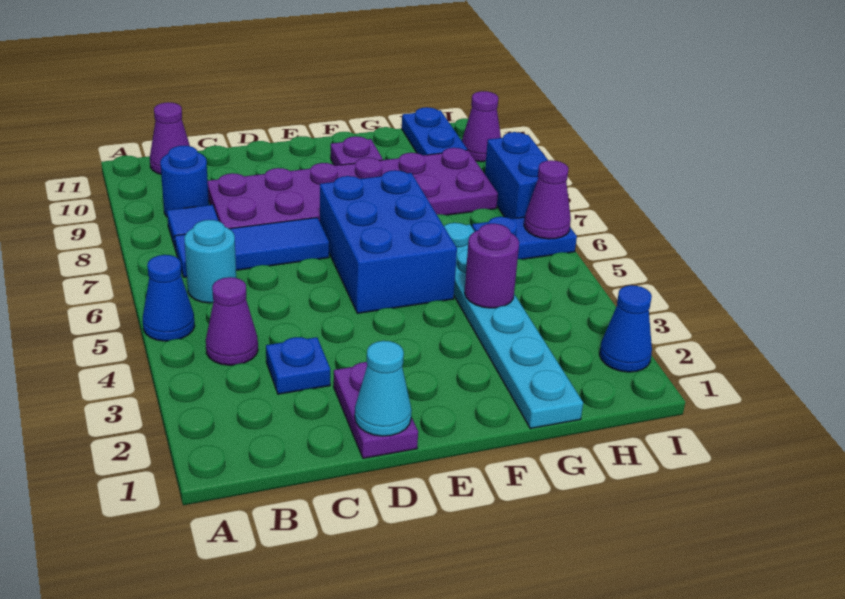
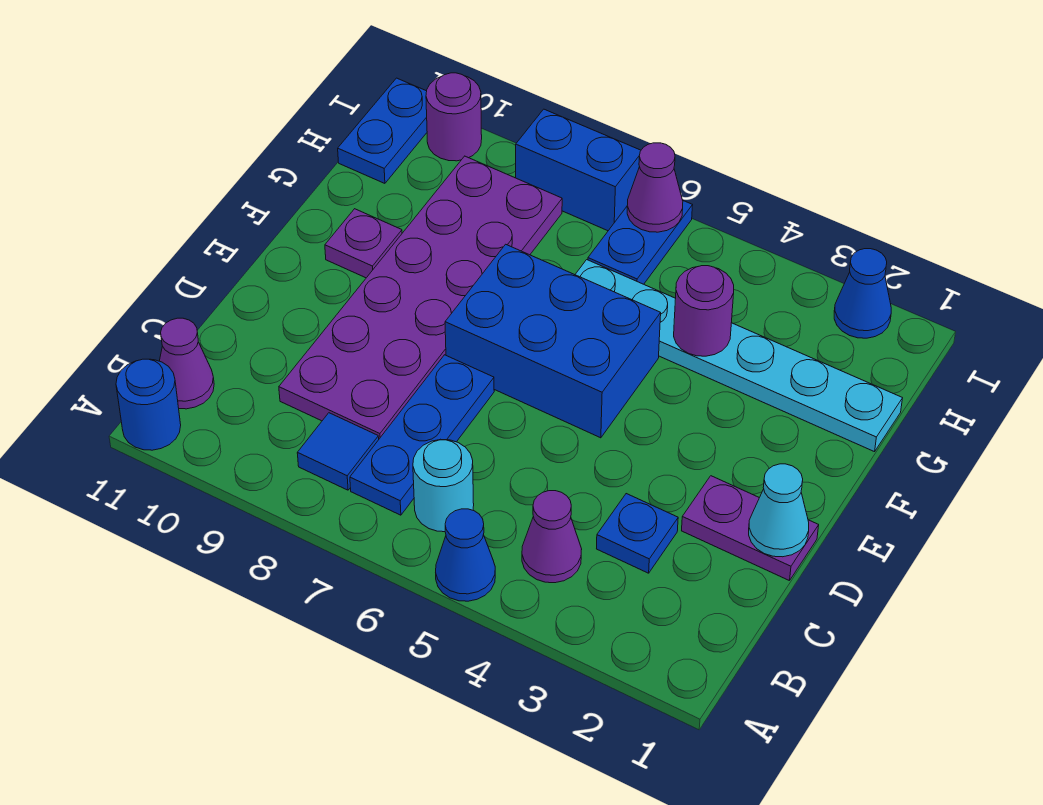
blue tile B7:D7 level 1 -> blue plate B7:D7 level 1
blue round brick B9 level 1 -> blue round brick A11 level 1
blue plate H10:H11 level 1 -> blue plate H11:I11 level 1
purple cone I10 level 1 -> purple round brick I10 level 1

